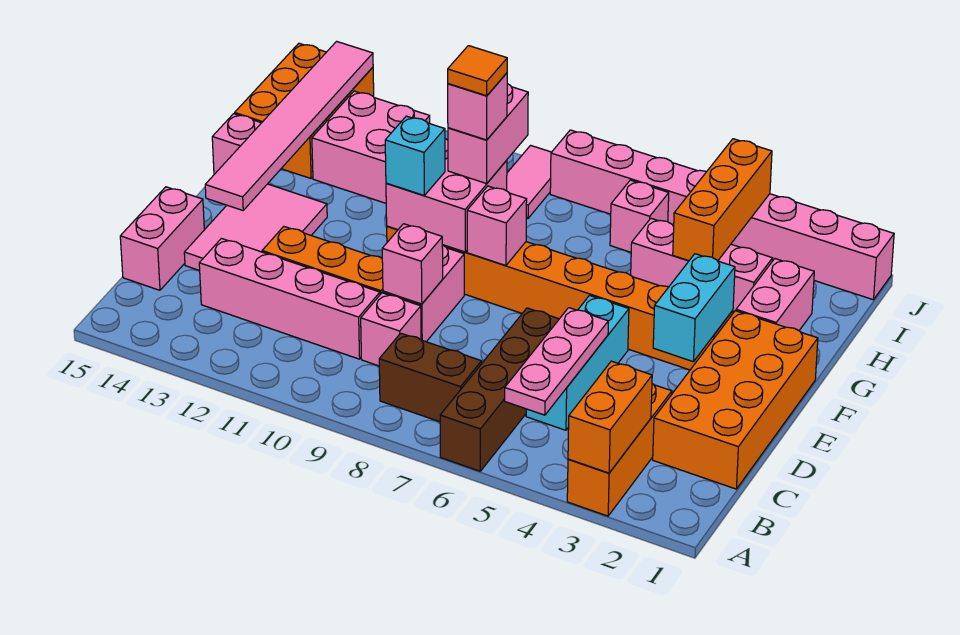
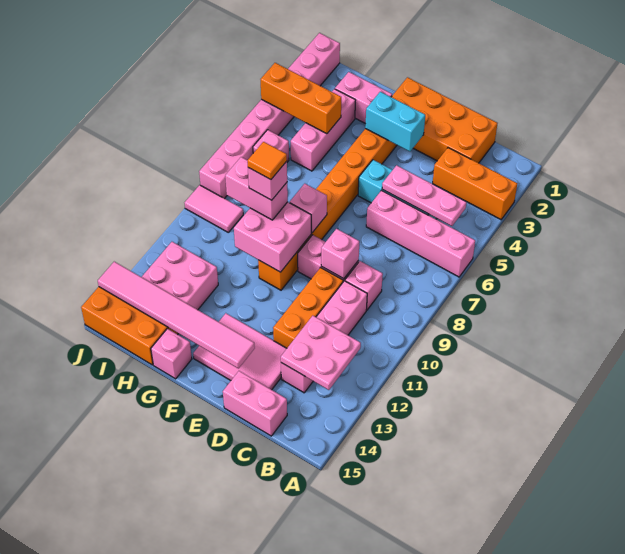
orange brick A3:B3 level 2 -> none
brown brick A6:D6 level 1 -> pink brick A6:D6 level 1
brown brick B7:B8 level 1 -> none
none -> pink plate B12:C13 level 2
cyan brick F10 level 3 -> none

